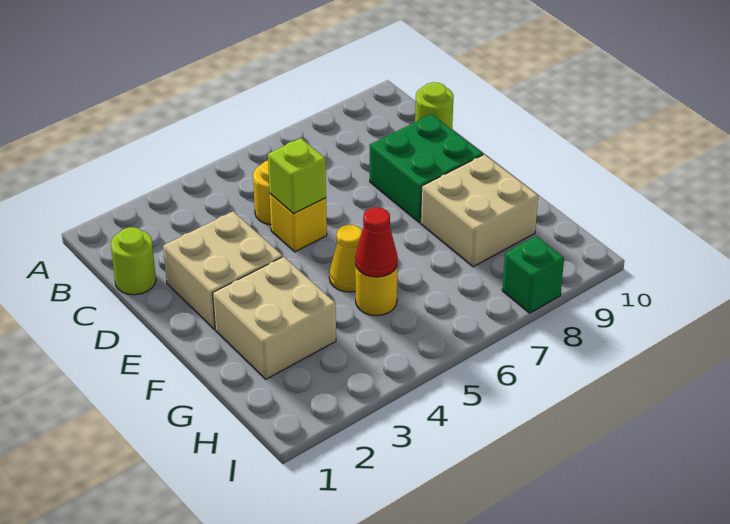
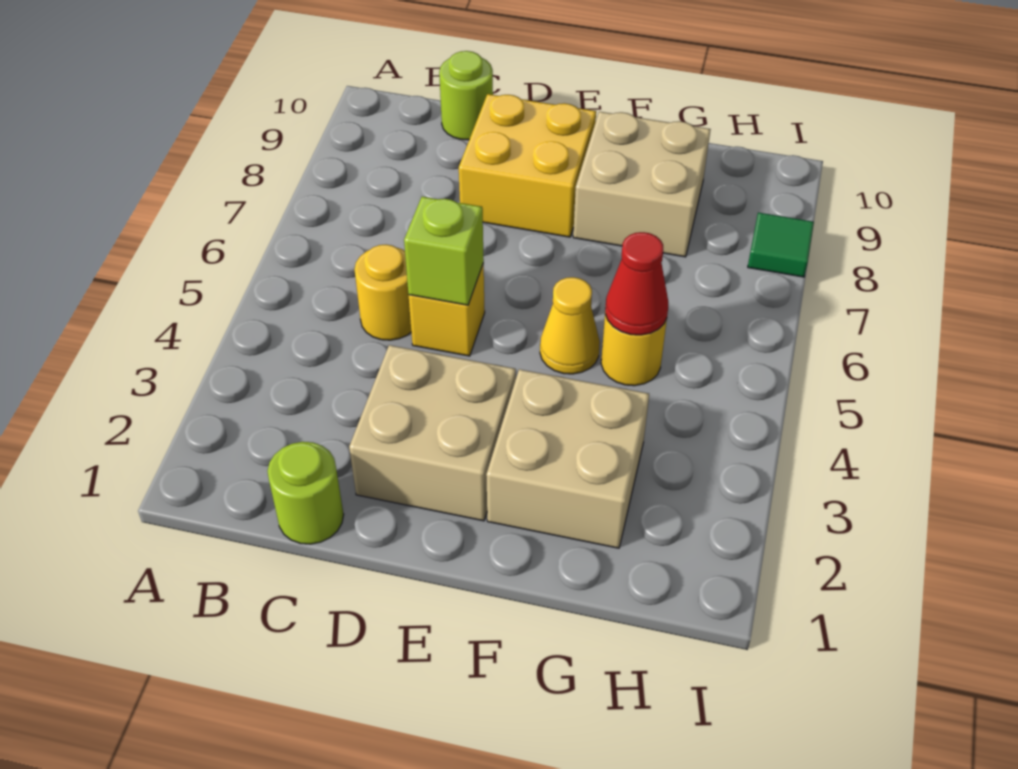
green brick D8:E9 level 1 -> yellow brick D8:E9 level 1
green brick I8 level 1 -> green tile I8 level 1

